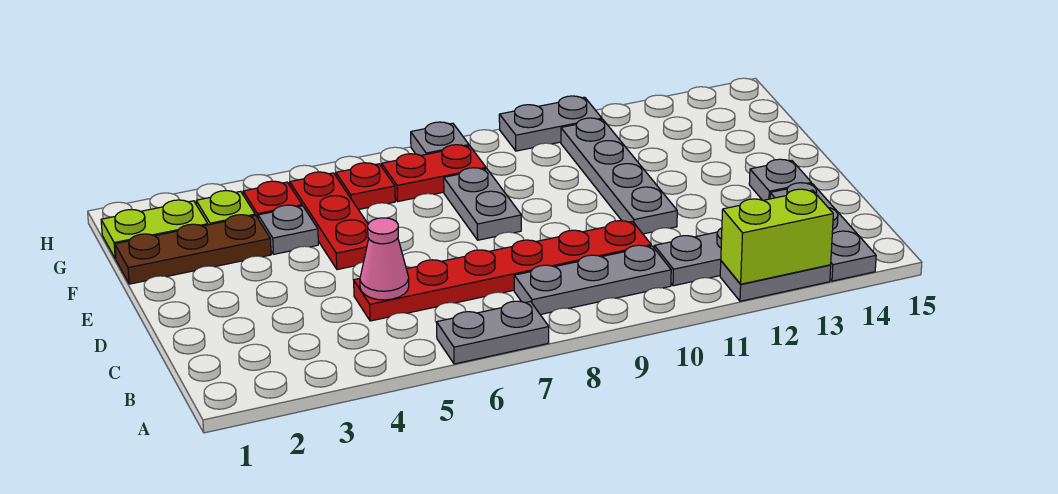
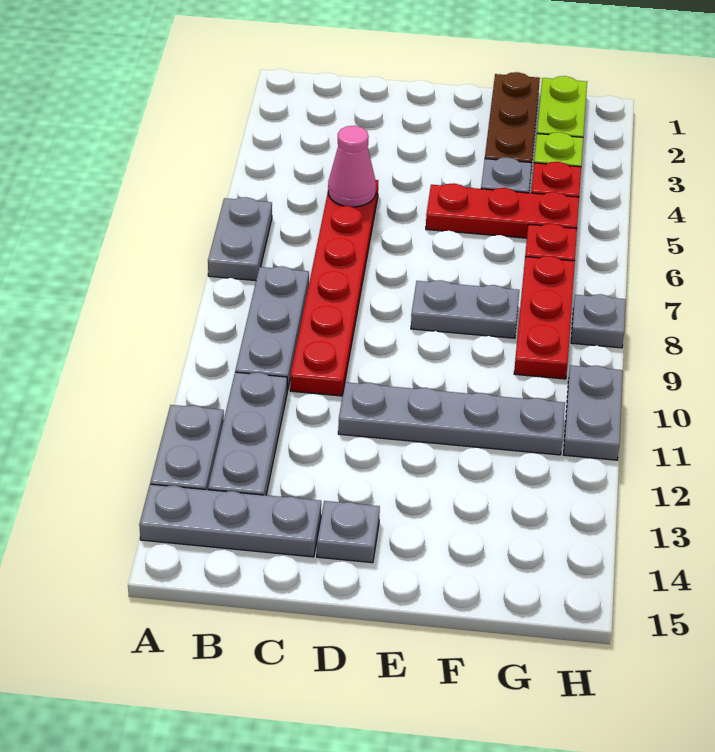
lime brick A12:A13 level 2 -> none
red plate G7:G8 level 1 -> red plate G7:G9 level 1

